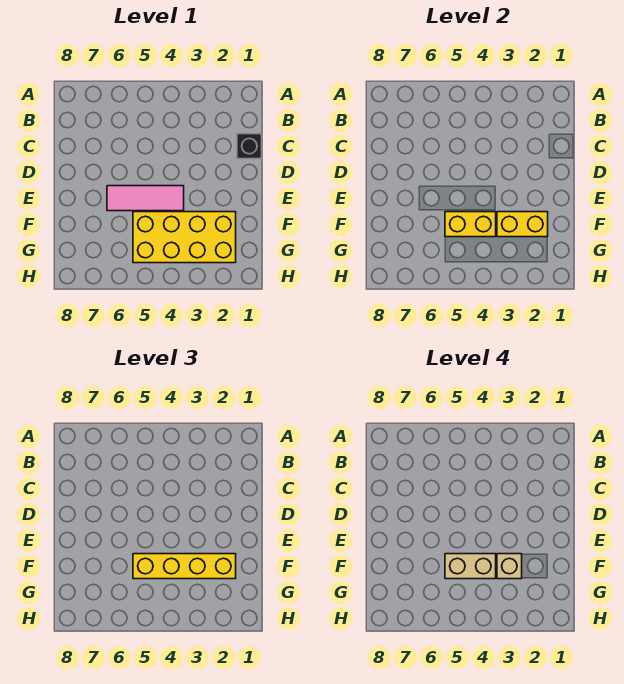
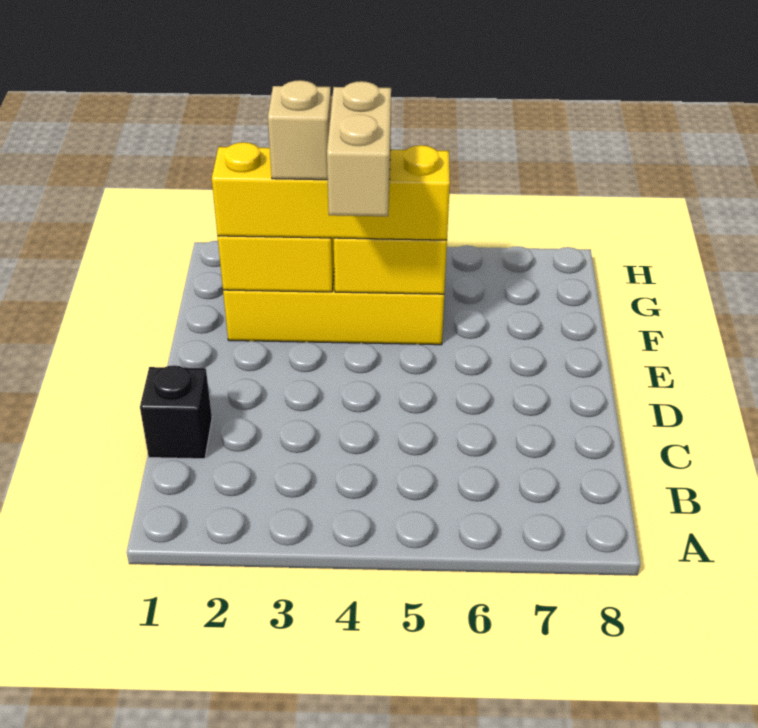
pink tile E4:E6 level 1 -> none
tan brick F4:F5 level 4 -> tan brick E4:F4 level 4

